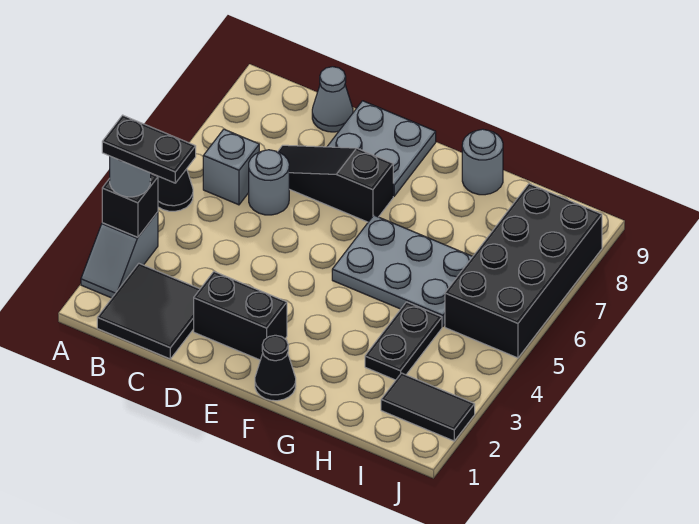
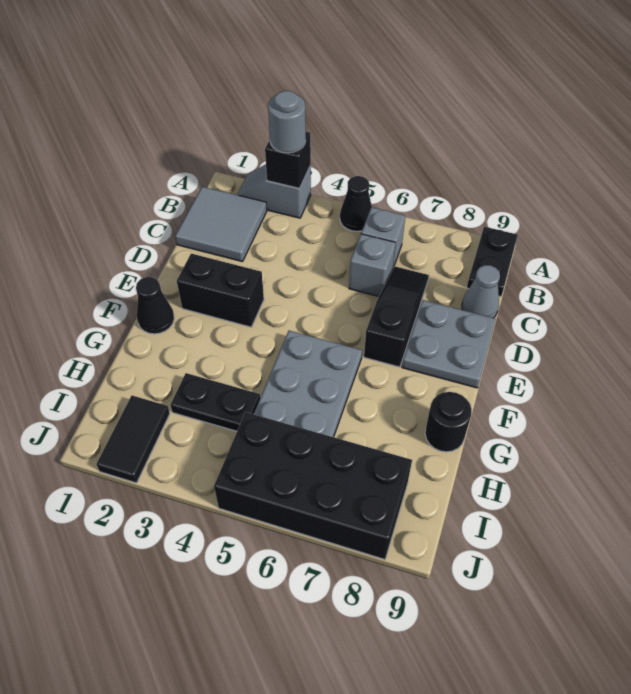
black plate A3:B3 level 4 -> black plate A9:B9 level 1
black tile B1:C2 level 1 -> grey tile B1:C2 level 1
grey round brick C6 level 1 -> grey brick C6 level 1
black brick D2:E2 level 1 -> black brick E2:E3 level 1
grey round brick G9 level 1 -> black round brick G9 level 1

